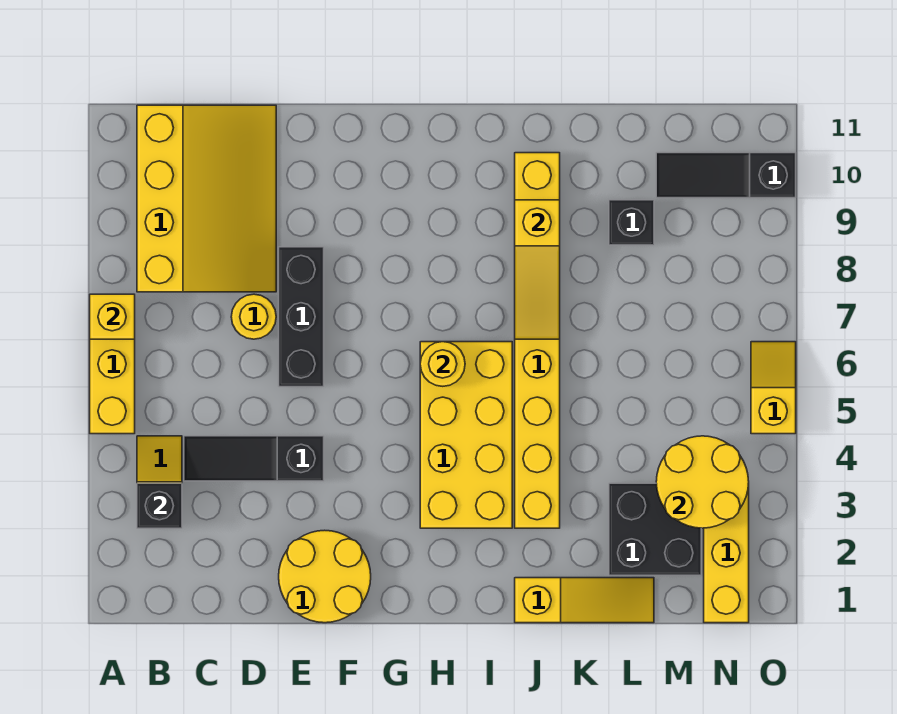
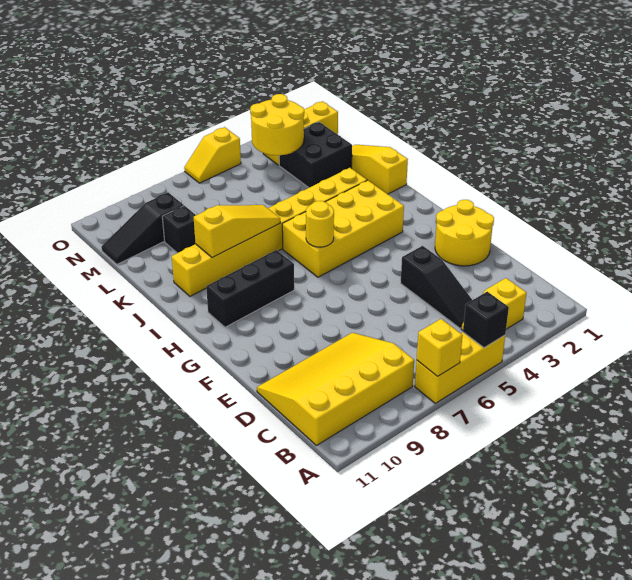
black brick B3 level 2 -> black brick A5 level 2
yellow round brick D7 level 1 -> none
black brick E6:E8 level 1 -> black brick H8:H10 level 1
black slope M10:O10 level 1 top O -> black slope M9:M11 level 1 top 9

